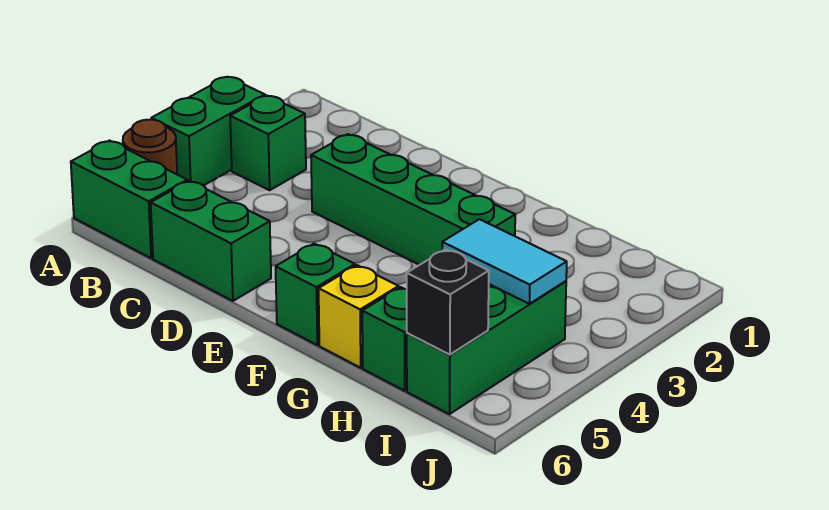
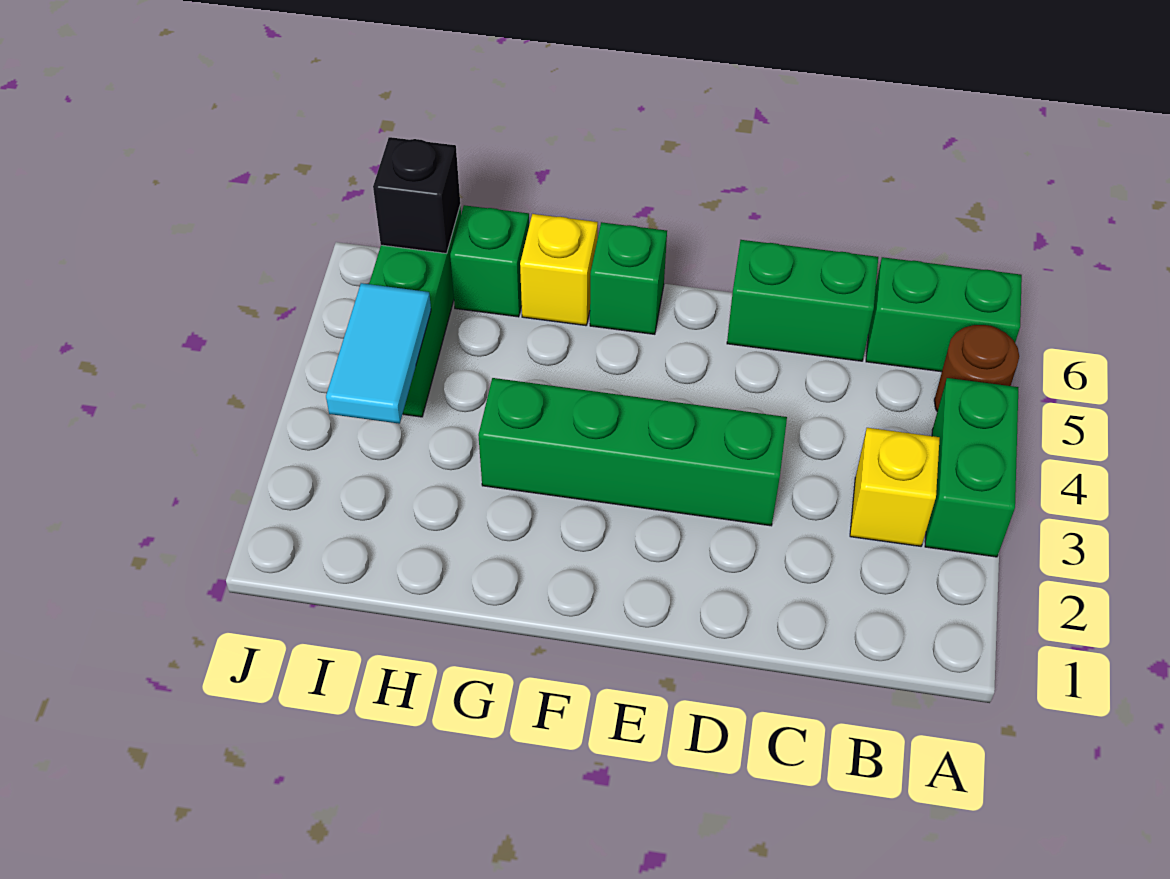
green brick B3 level 1 -> yellow brick B3 level 1
cyan tile H4:I4 level 2 -> cyan tile I3:I4 level 2

